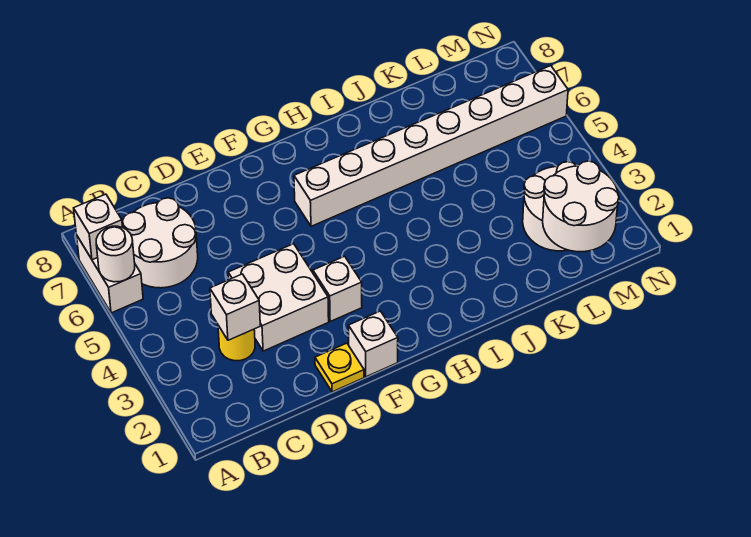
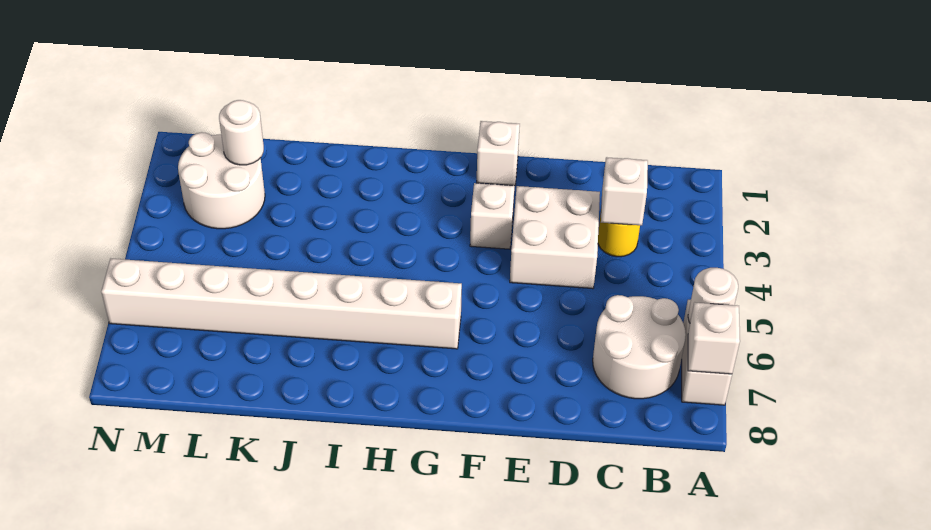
yellow plate E1 level 1 -> none
white round brick L1:M2 level 2 -> white round brick L2 level 2

